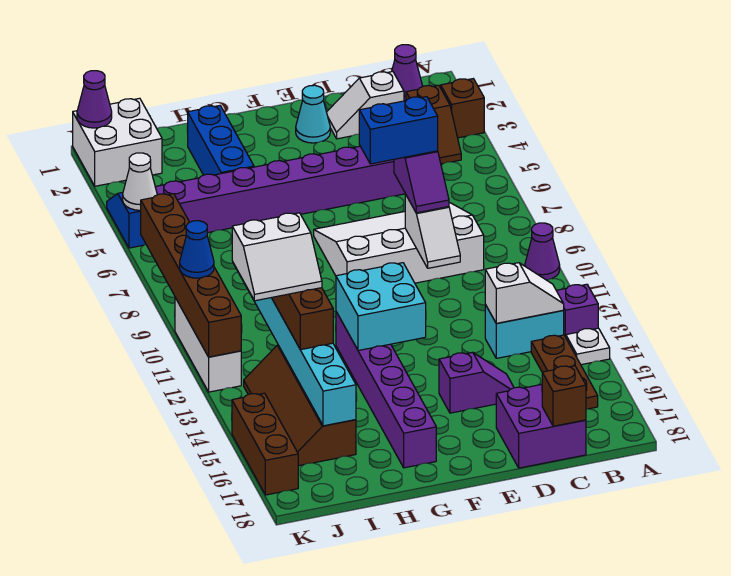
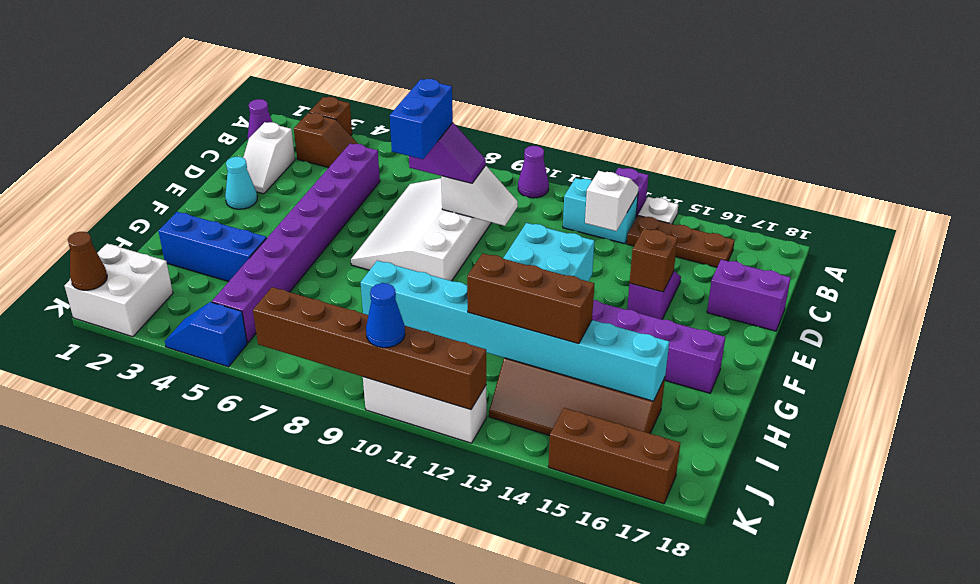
cyan brick B13:C13 level 1 -> cyan brick B12:B13 level 1
purple brick C17:D18 level 1 -> purple brick D17:D18 level 1
brown brick C18 level 2 -> brown brick E15 level 2
white slope I12:J13 level 4 top 12 -> none
purple cone K1 level 2 -> brown cone K1 level 2
white cone K5 level 2 -> none

